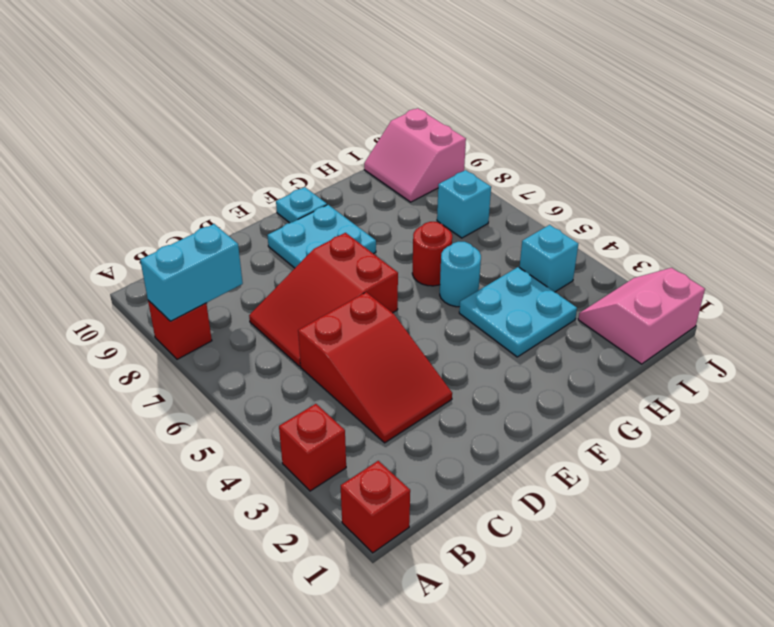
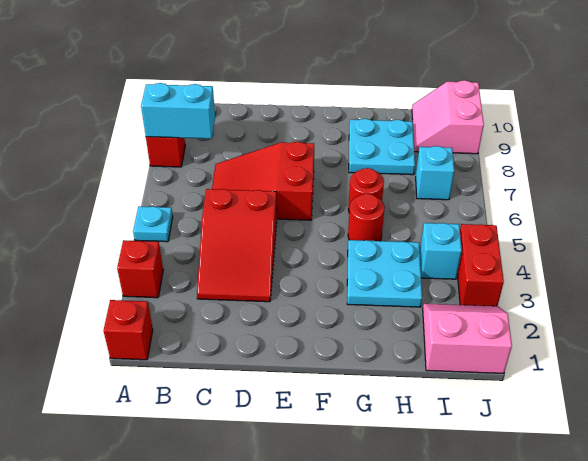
cyan plate E8:F9 level 1 -> cyan plate G8:H9 level 1
cyan plate F10 level 1 -> cyan plate A5 level 1
cyan round brick G5 level 1 -> red round brick G5 level 1
none -> red brick J3:J4 level 1

